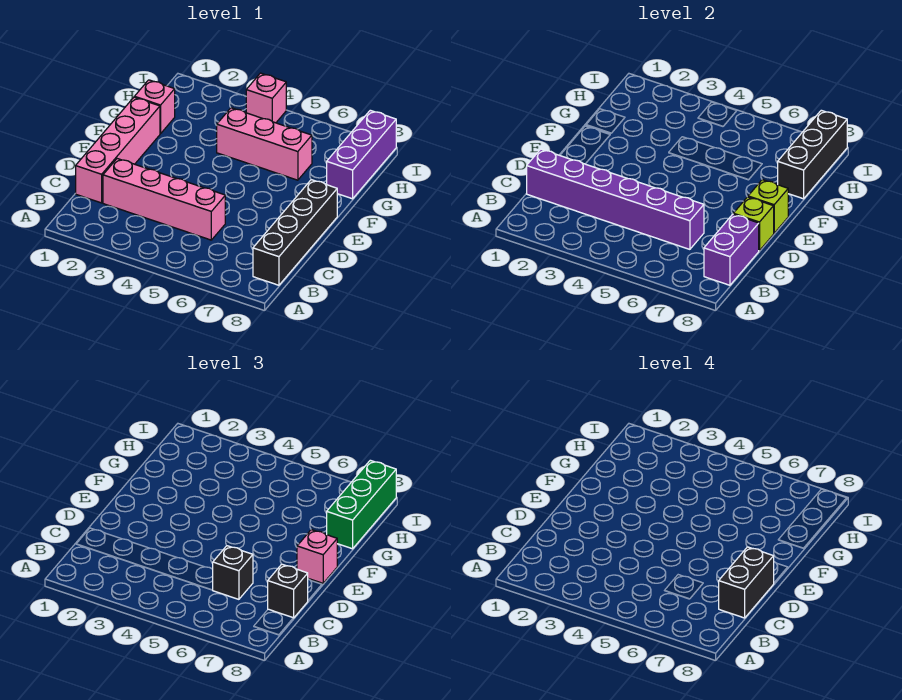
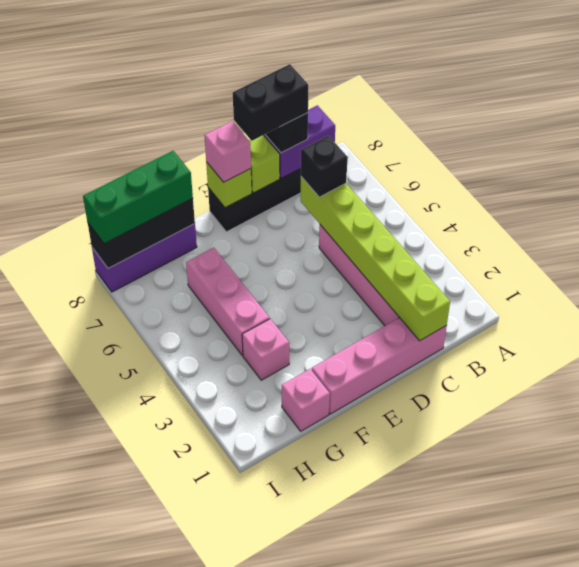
purple brick C1:C6 level 2 -> lime brick C1:C6 level 2
pink brick I4 level 1 -> pink brick G3 level 1

